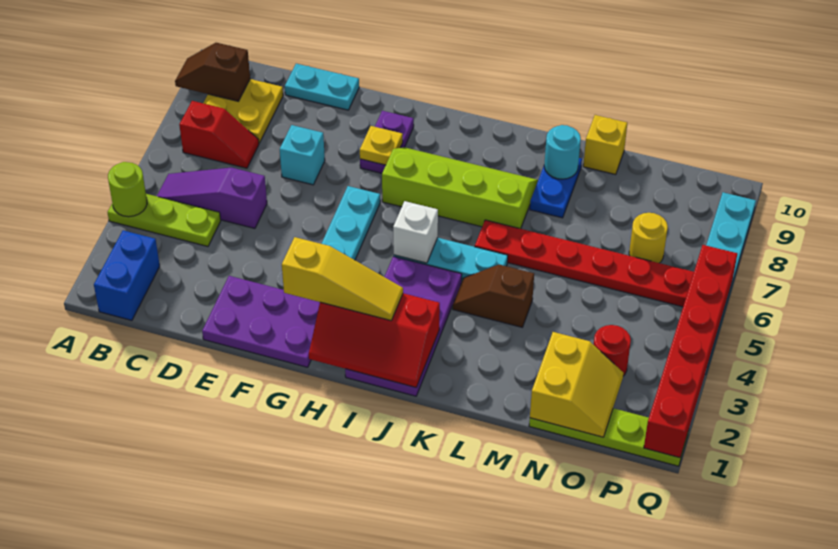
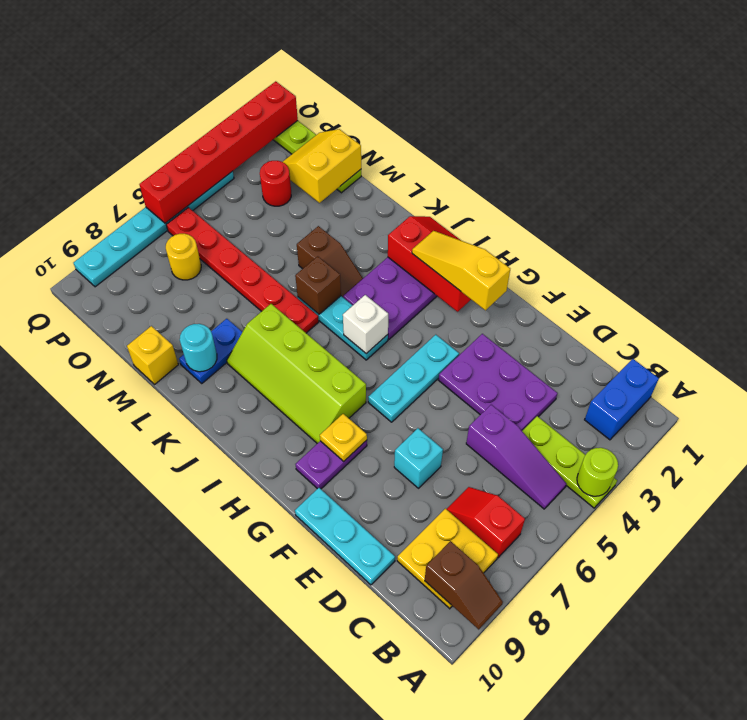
cyan plate D10:E10 level 1 -> cyan plate D10:F10 level 1
purple plate E1:G2 level 1 -> purple plate D3:F4 level 1
none -> brown brick K5 level 2

